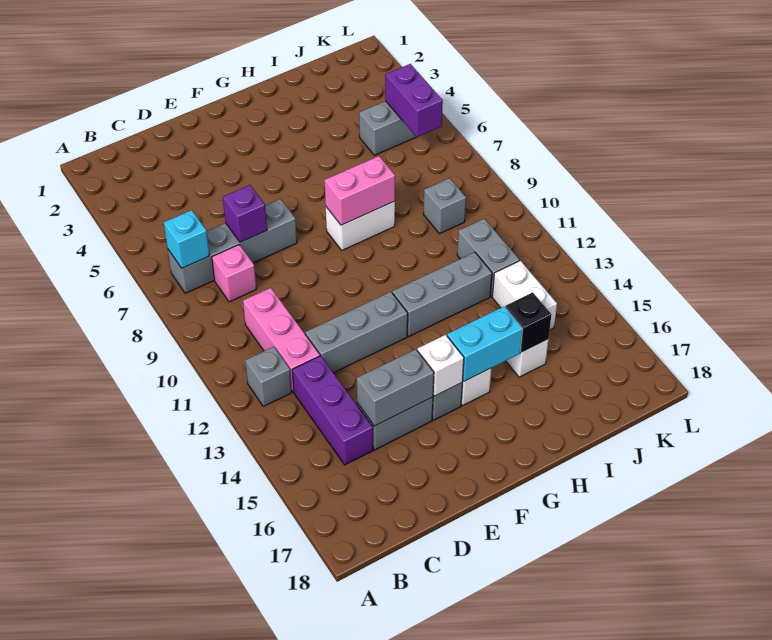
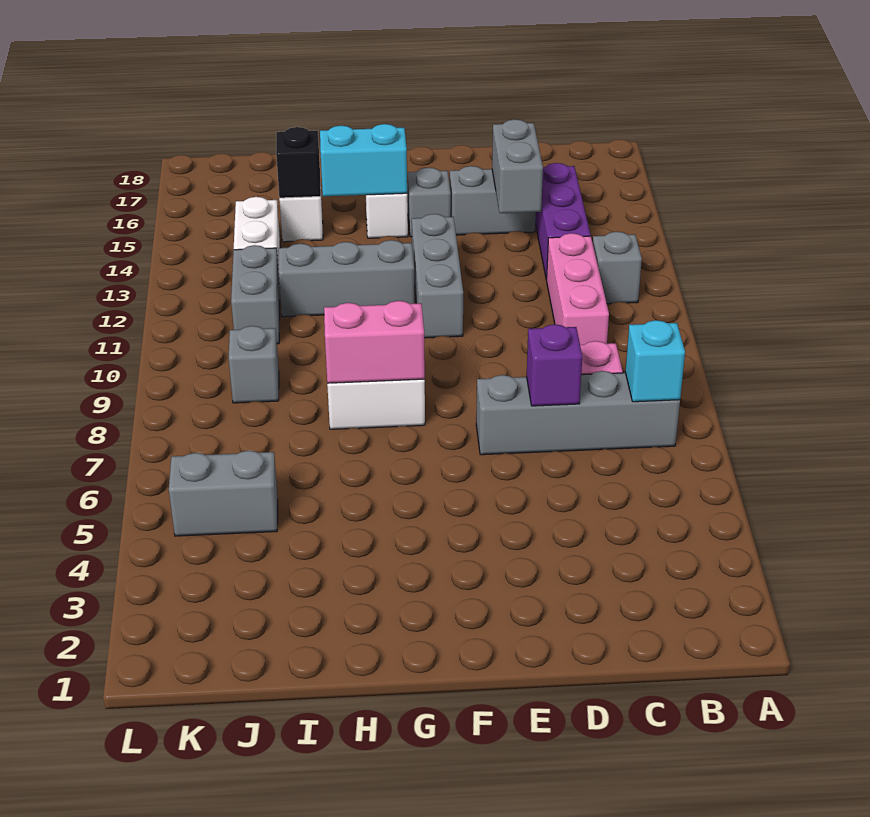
grey brick D12:F12 level 1 -> grey brick F11:F13 level 1
grey brick D15:E15 level 2 -> grey brick D14:D15 level 2
white brick F15 level 2 -> none
purple brick K5:K6 level 2 -> none

